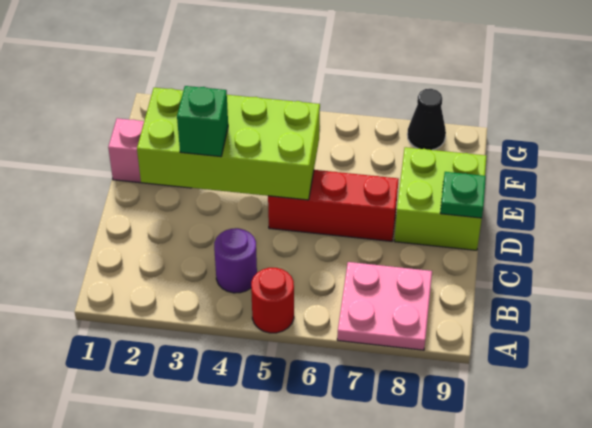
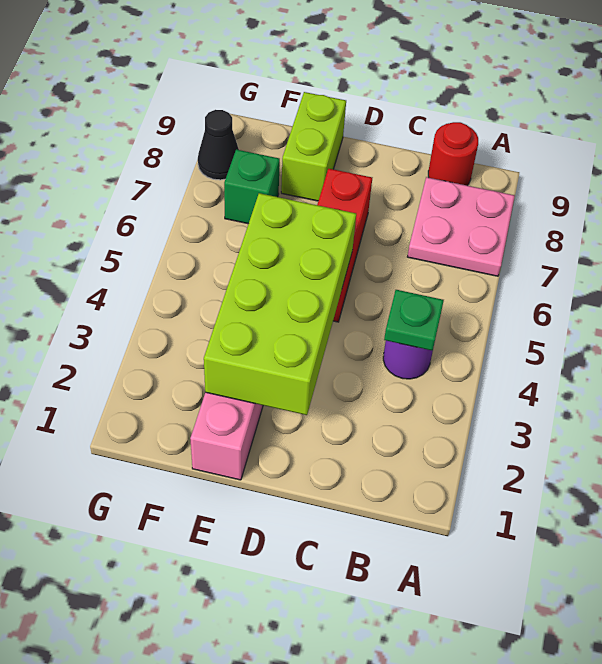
red round brick A5 level 1 -> red round brick B9 level 1
green brick D3 level 3 -> green brick F7 level 1
lime brick D8:E9 level 1 -> lime brick E8:E9 level 1
green plate D9 level 2 -> green plate B4 level 2

